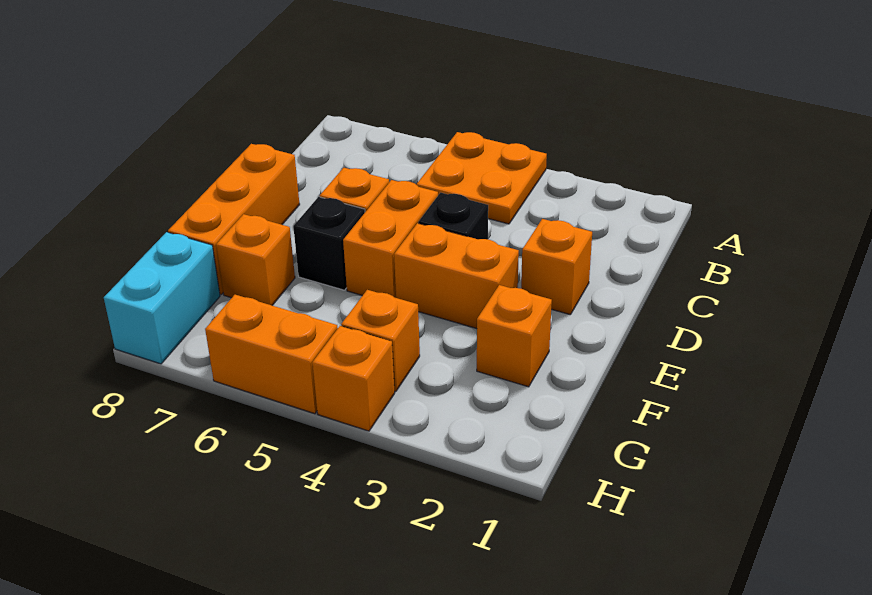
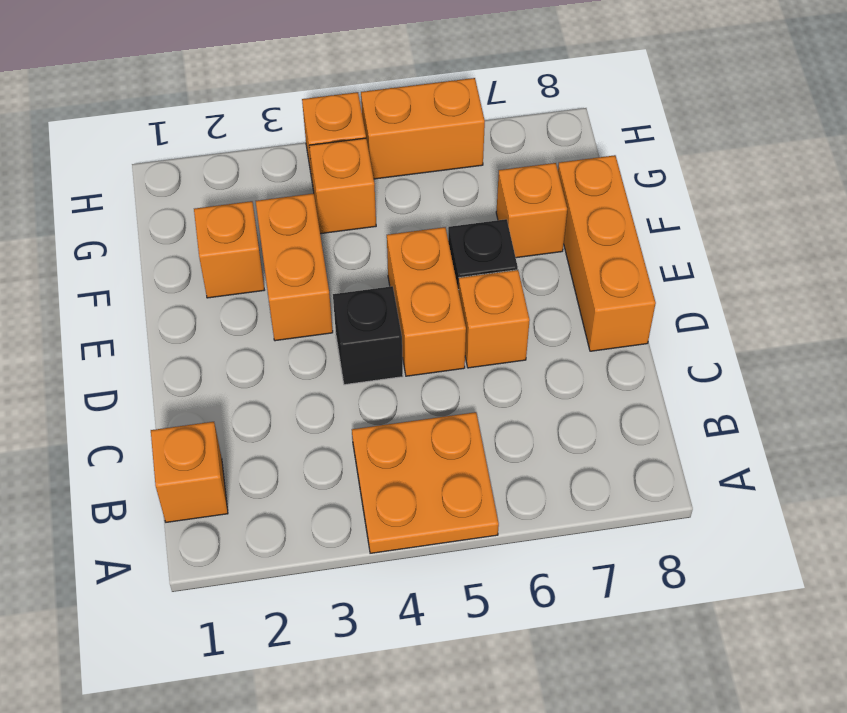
orange brick D2 level 1 -> orange brick B1 level 1
orange brick E3:E4 level 1 -> orange brick E3:F3 level 1
cyan brick G8:H8 level 1 -> none

